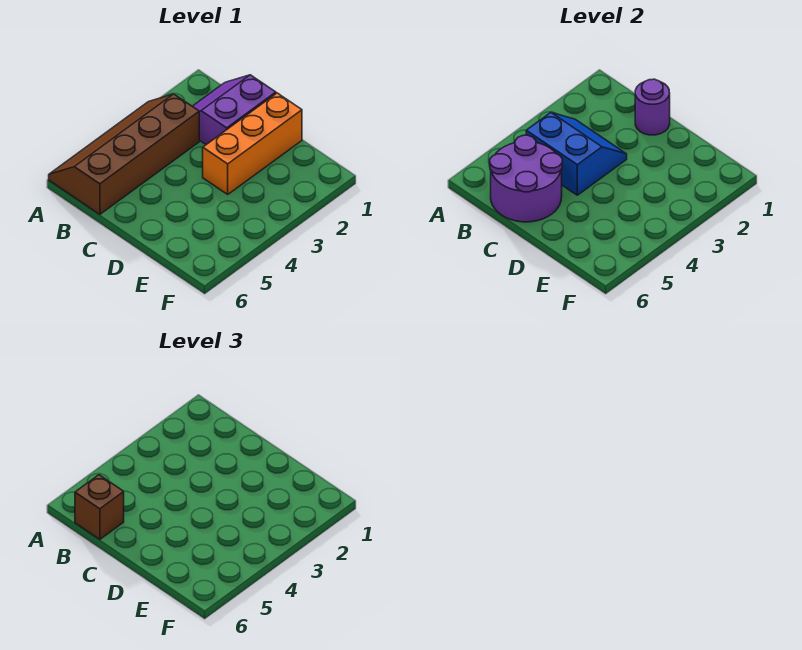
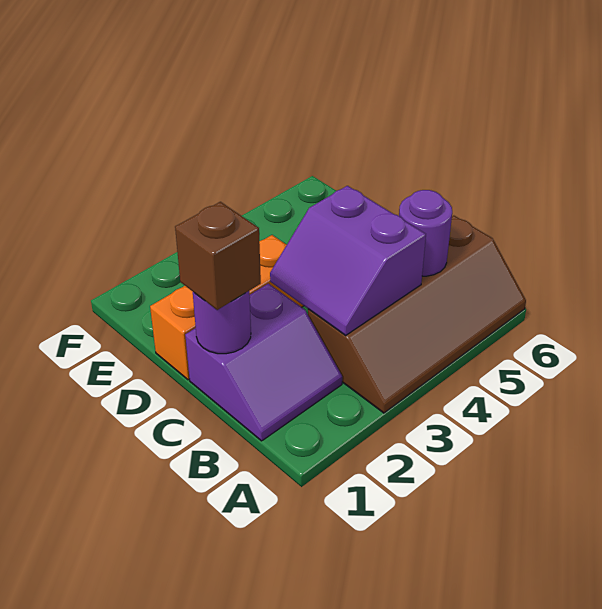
blue slope B3:C4 level 2 top 4 -> purple slope B3:C4 level 2 top 4
purple round brick B5:C6 level 2 -> purple round brick B5 level 2
brown brick B6 level 3 -> brown brick C1 level 3

